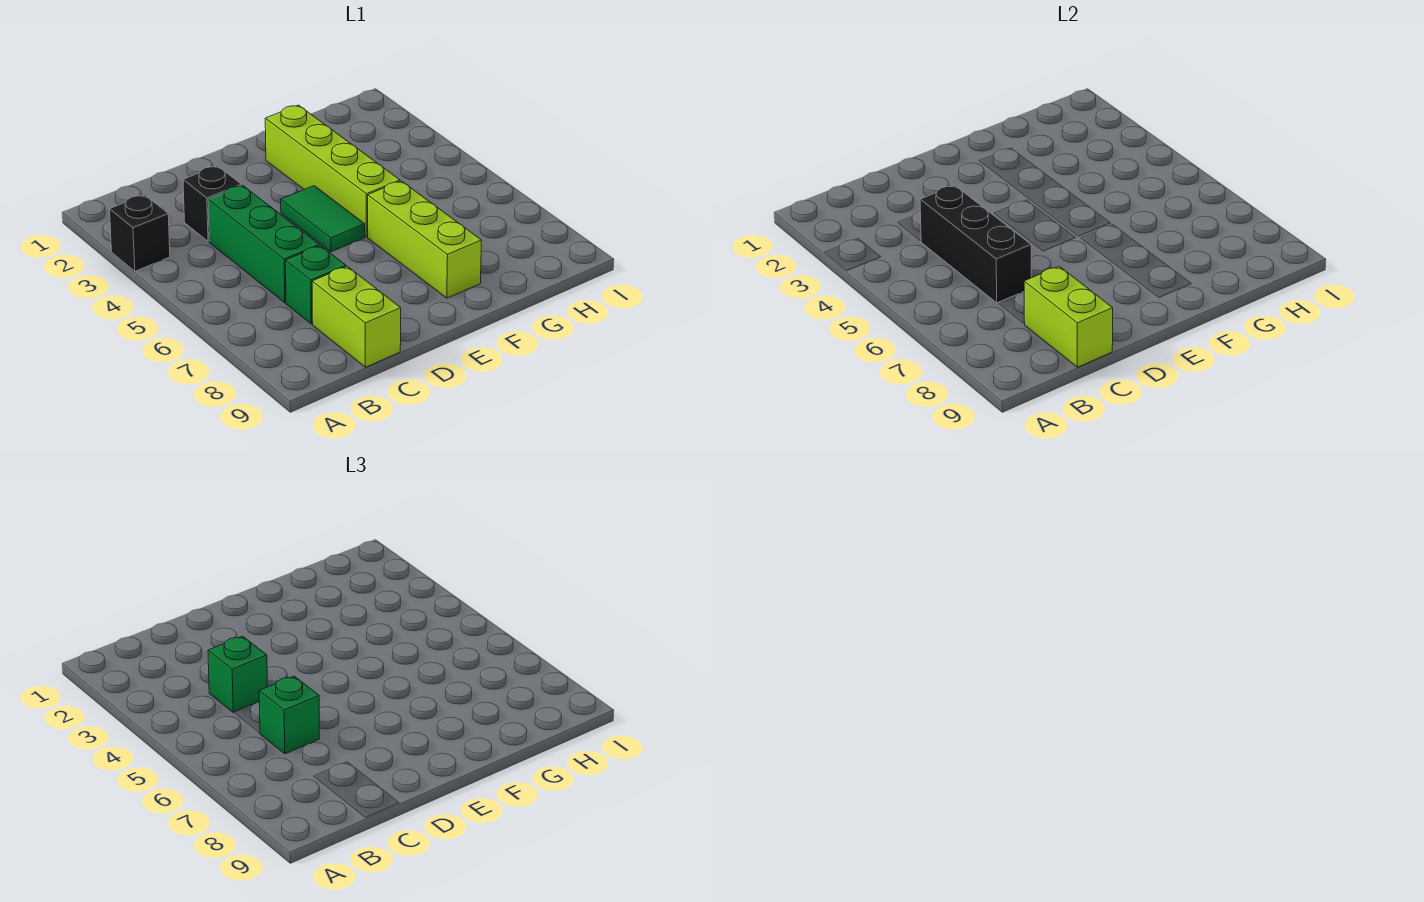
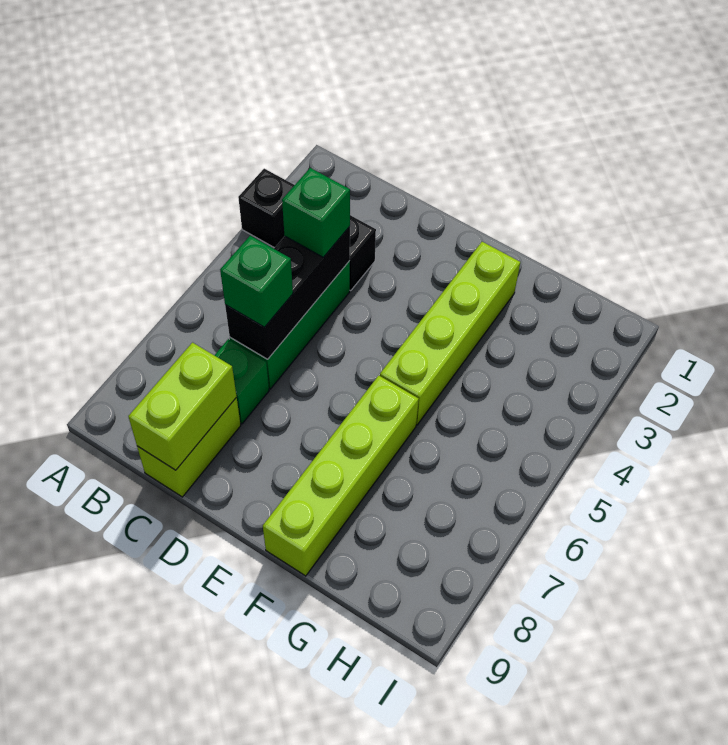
green tile E4:E5 level 1 -> none
lime brick F6:F8 level 1 -> lime brick F6:F9 level 1

